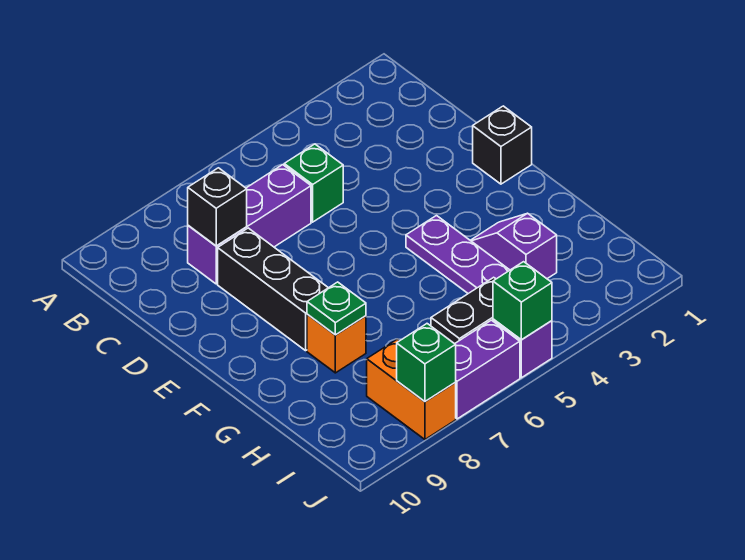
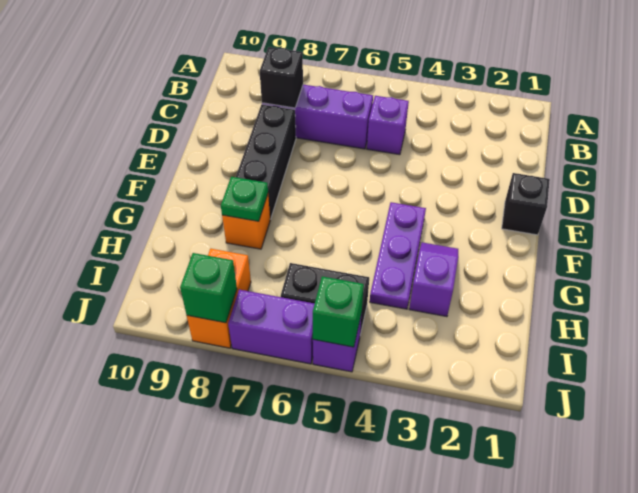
green brick C5 level 1 -> purple brick C5 level 1

